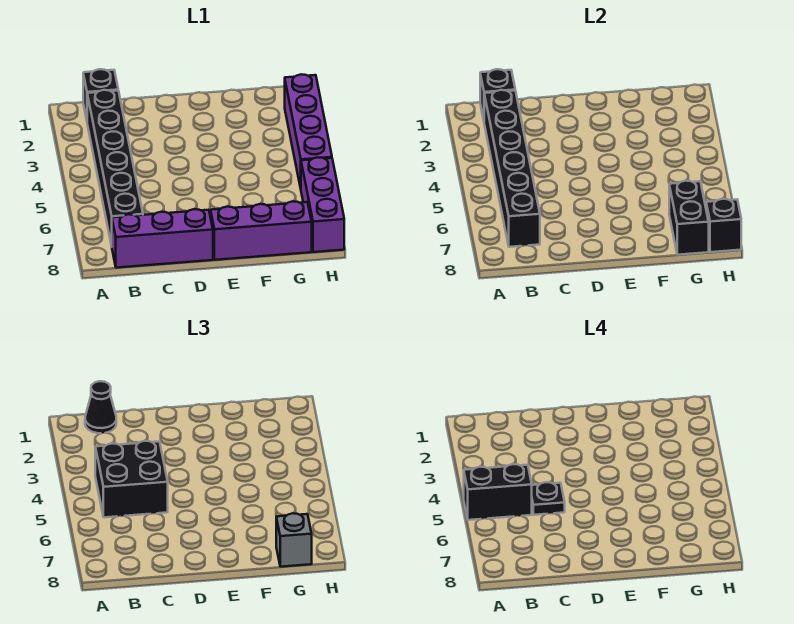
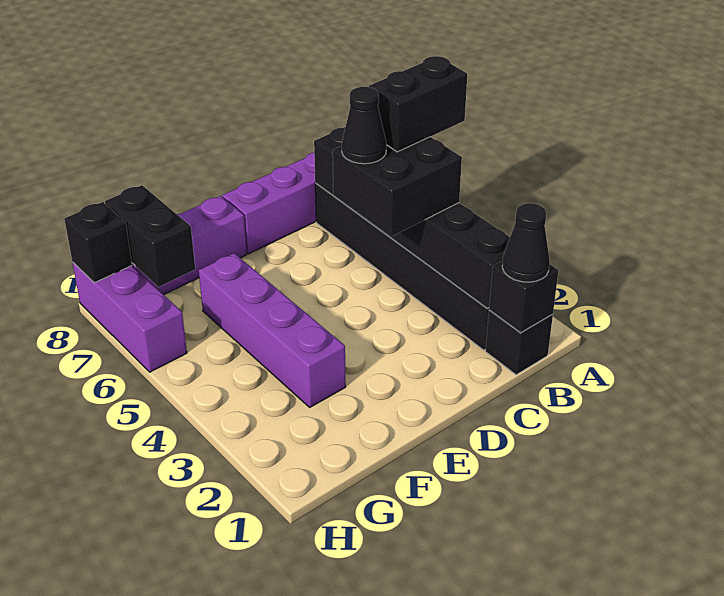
black plate C5 level 4 -> black cone C5 level 4
grey brick G8 level 3 -> none
purple brick H2:H5 level 1 -> purple brick F3:F6 level 1

